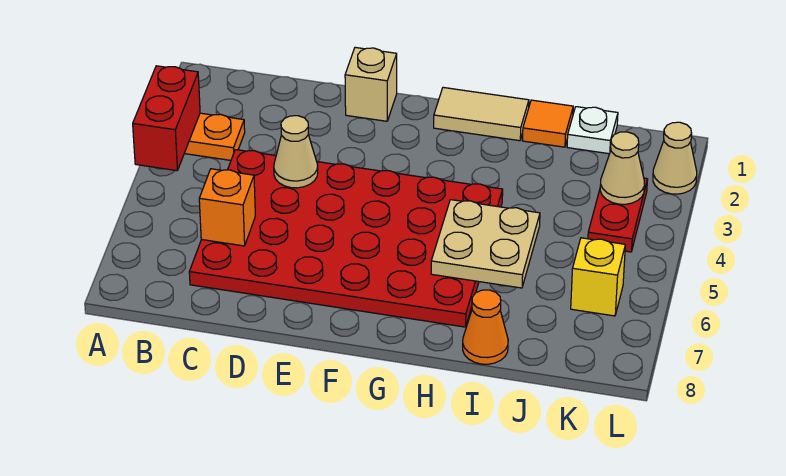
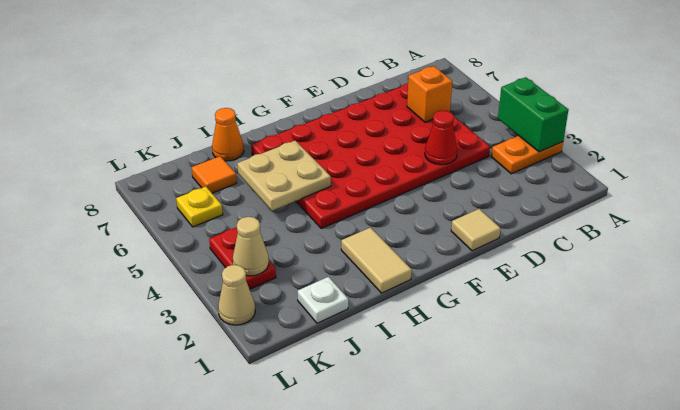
red brick A3:A4 level 2 -> green brick A3:A4 level 2
tan cone D4 level 2 -> red cone D4 level 2
tan brick E1 level 1 -> tan tile E1 level 1
tan tile G1:H1 level 1 -> tan tile H1:H2 level 1
orange tile I1 level 1 -> orange tile J7 level 1
yellow brick K6 level 1 -> yellow plate K6 level 1

